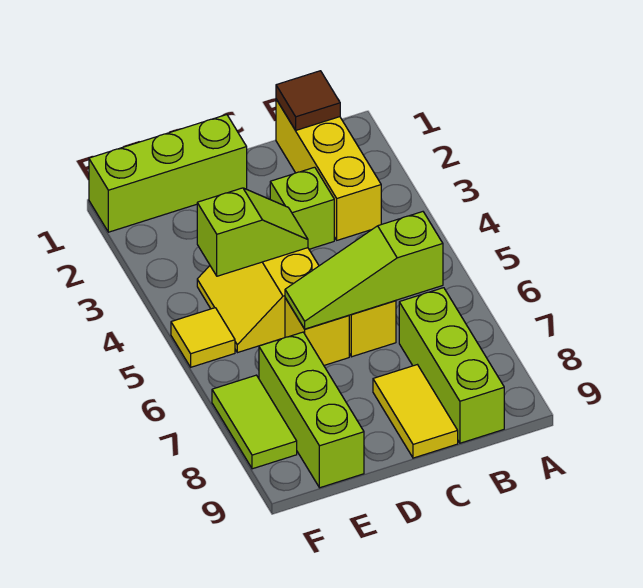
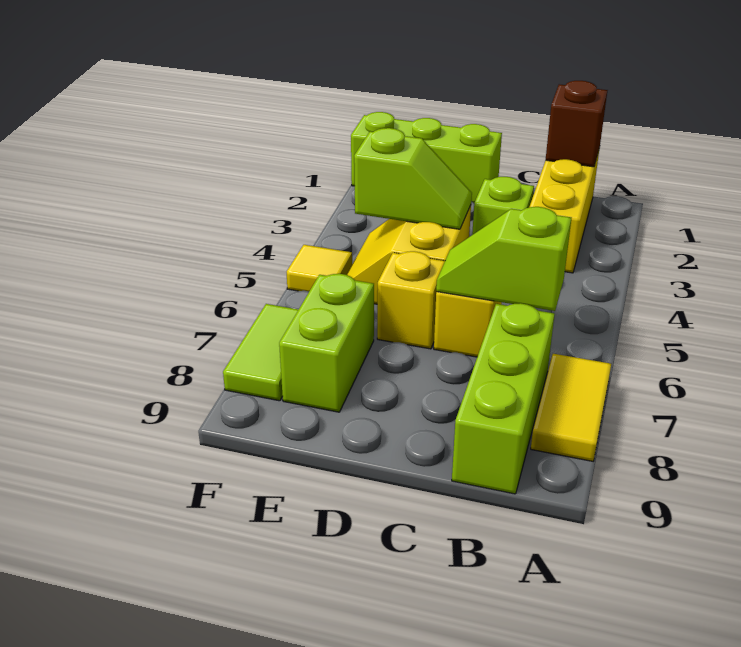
brown tile B1 level 2 -> brown brick B1 level 2
lime slope B6:D6 level 2 top B -> lime slope B6:C6 level 2 top B
yellow tile C8:C9 level 1 -> yellow tile A7:A8 level 1
lime brick E7:E9 level 1 -> lime brick E7:E8 level 1

